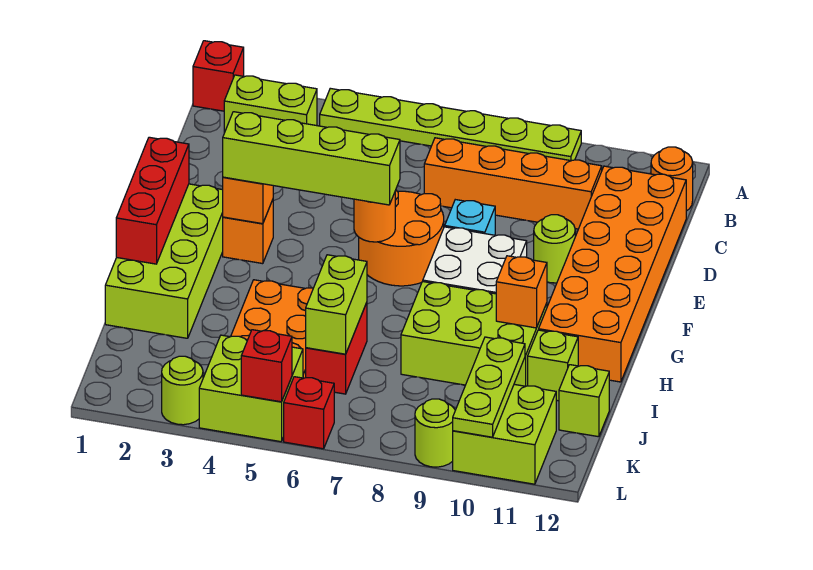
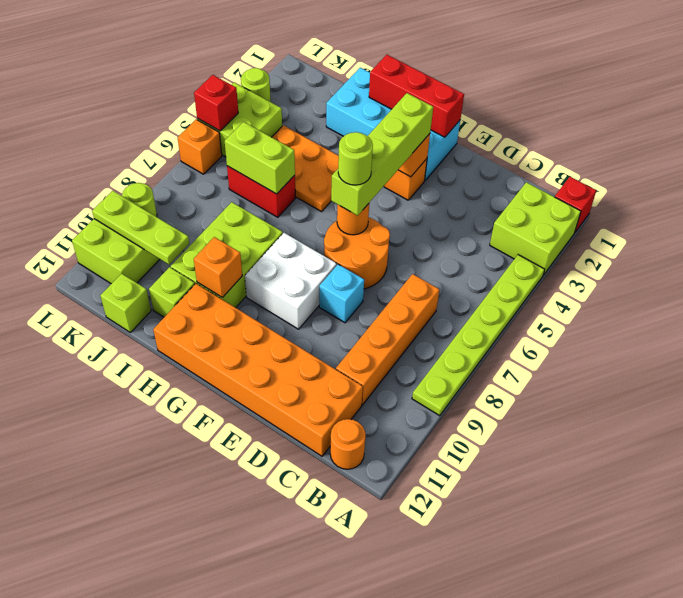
lime brick B2:B3 level 1 -> lime brick A2:B3 level 1
lime round brick E10 level 1 -> lime round brick F6 level 4
lime brick F1:I2 level 1 -> cyan brick F1:I2 level 1
red brick L6 level 1 -> orange brick L6 level 1

